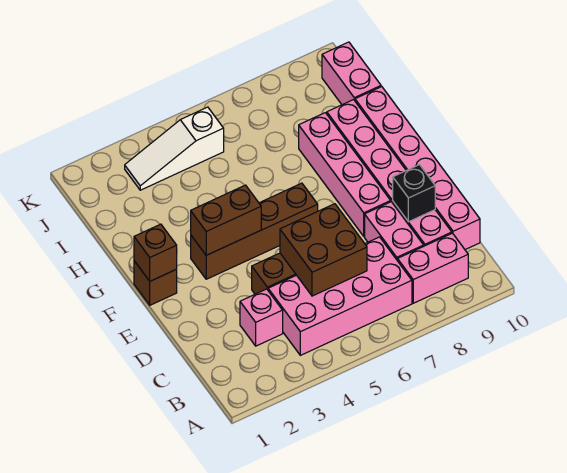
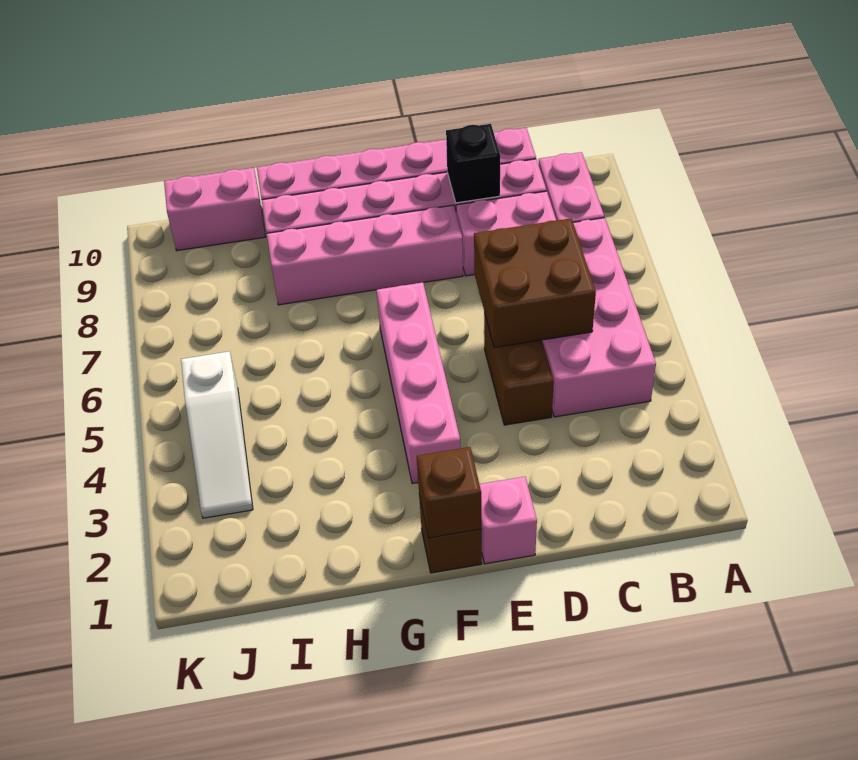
pink brick C3 level 1 -> pink brick E1 level 1
brown brick F3:F6 level 1 -> pink brick F3:F6 level 1
brown brick F3:F4 level 2 -> none

